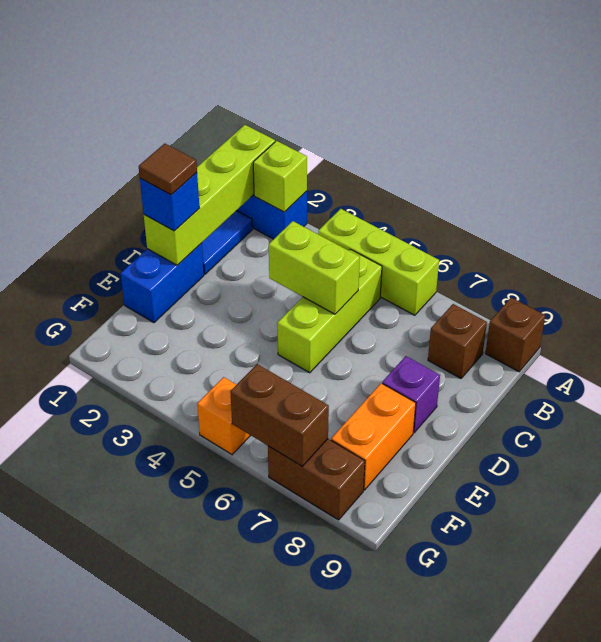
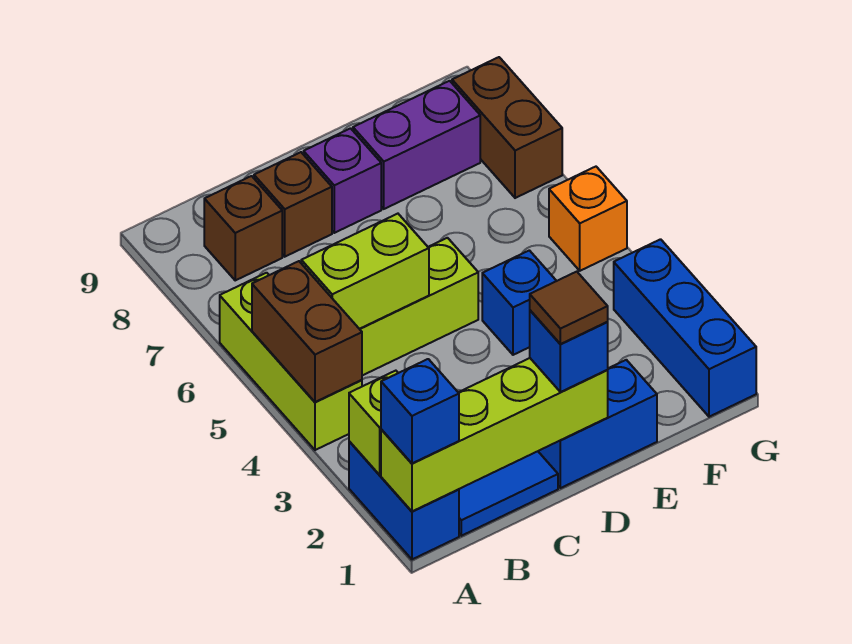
none -> blue brick A1 level 3
brown brick A9 level 1 -> brown brick C8 level 1
lime brick C4:C5 level 2 -> lime brick B5:C5 level 2
none -> blue brick E4 level 1
orange brick E8:F8 level 1 -> purple brick E8:F8 level 1
none -> blue brick G1:G3 level 1
brown brick G6:G7 level 2 -> brown brick A4:A5 level 2

